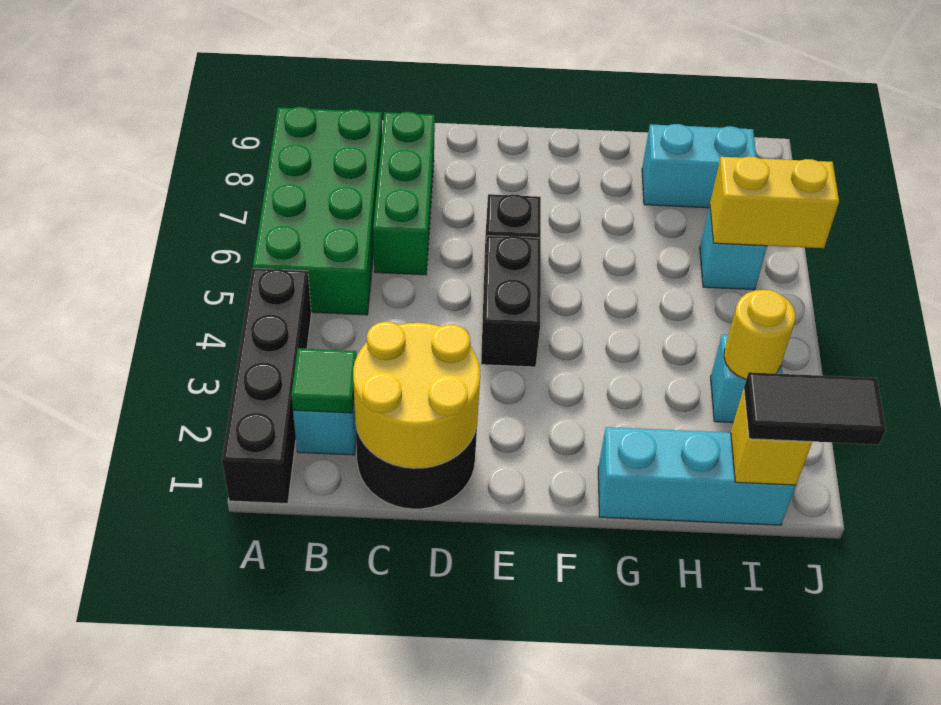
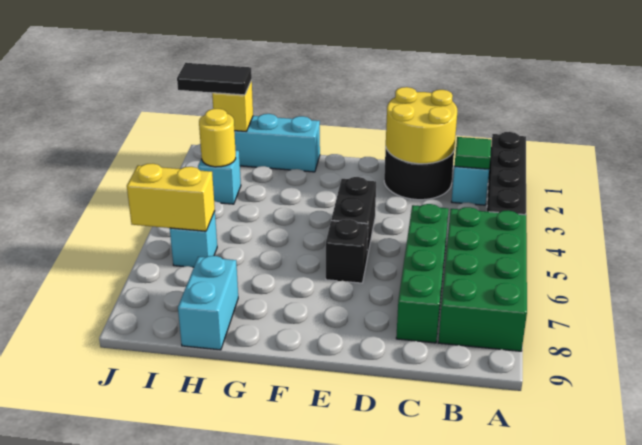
green brick C6:C8 level 1 -> green brick C5:C8 level 1
cyan brick H8:I8 level 1 -> cyan brick H8:H9 level 1

